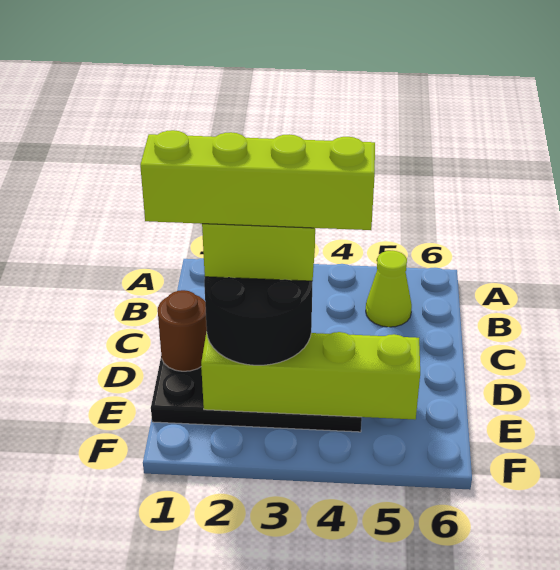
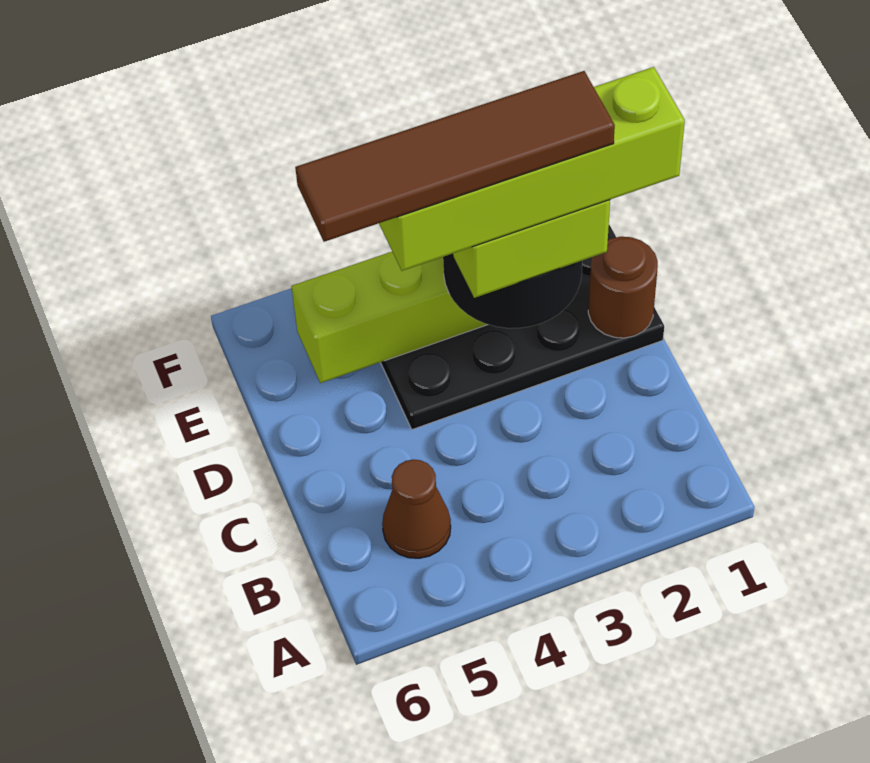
lime cone B5 level 1 -> brown cone B5 level 1
none -> brown tile D2:D5 level 6

